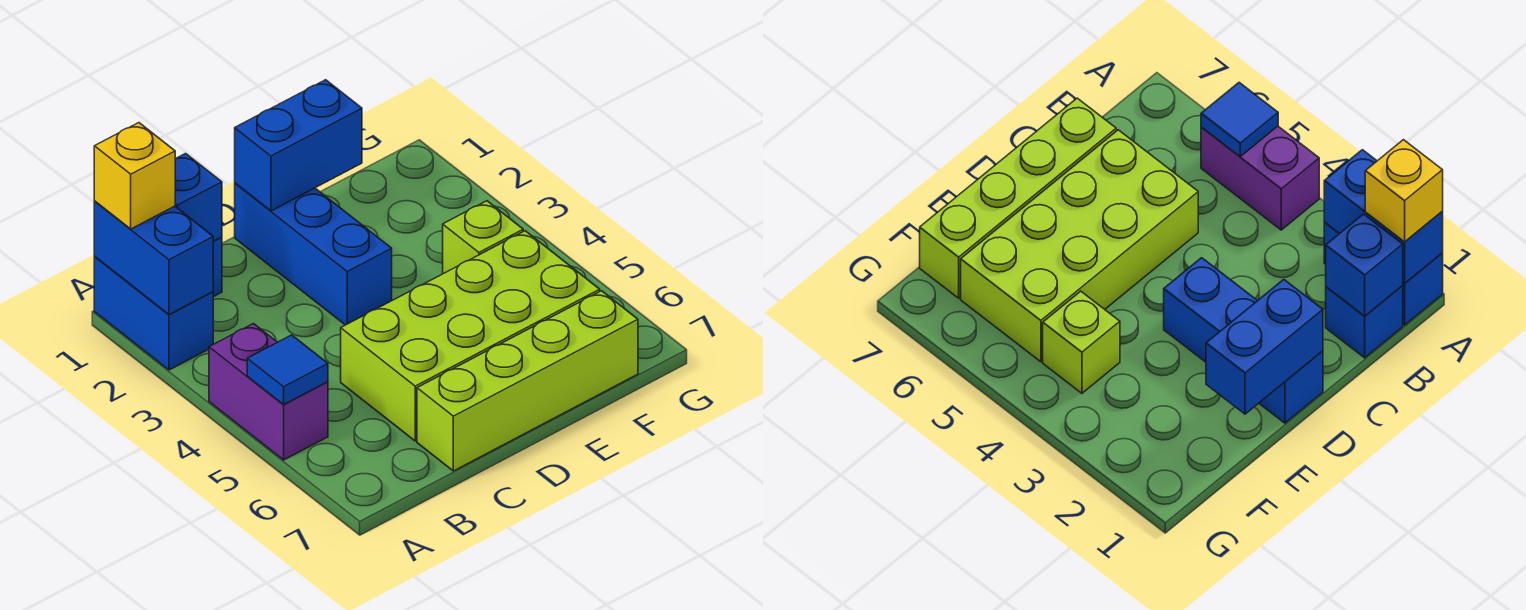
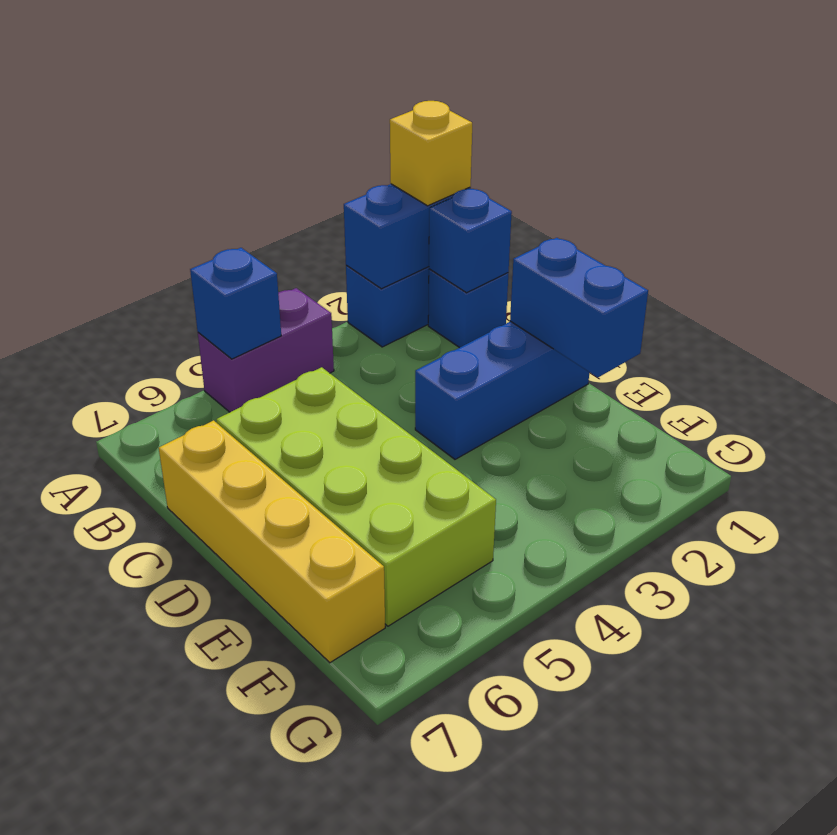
blue tile A5 level 2 -> blue brick A5 level 2
lime brick C7:F7 level 1 -> yellow brick C7:F7 level 1
lime brick F4 level 1 -> none

